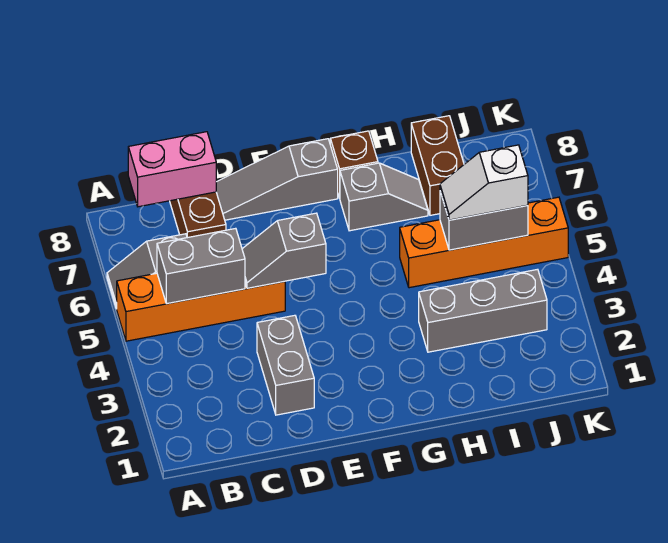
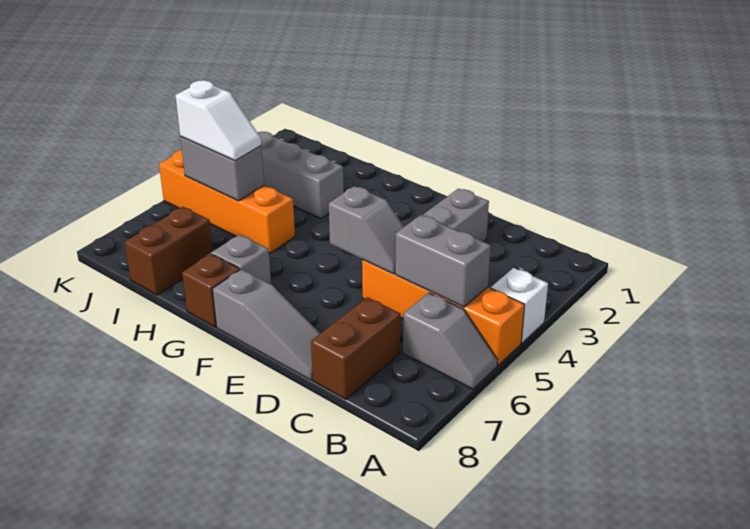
none -> white brick A4 level 1
pink brick B8:C8 level 2 -> none

